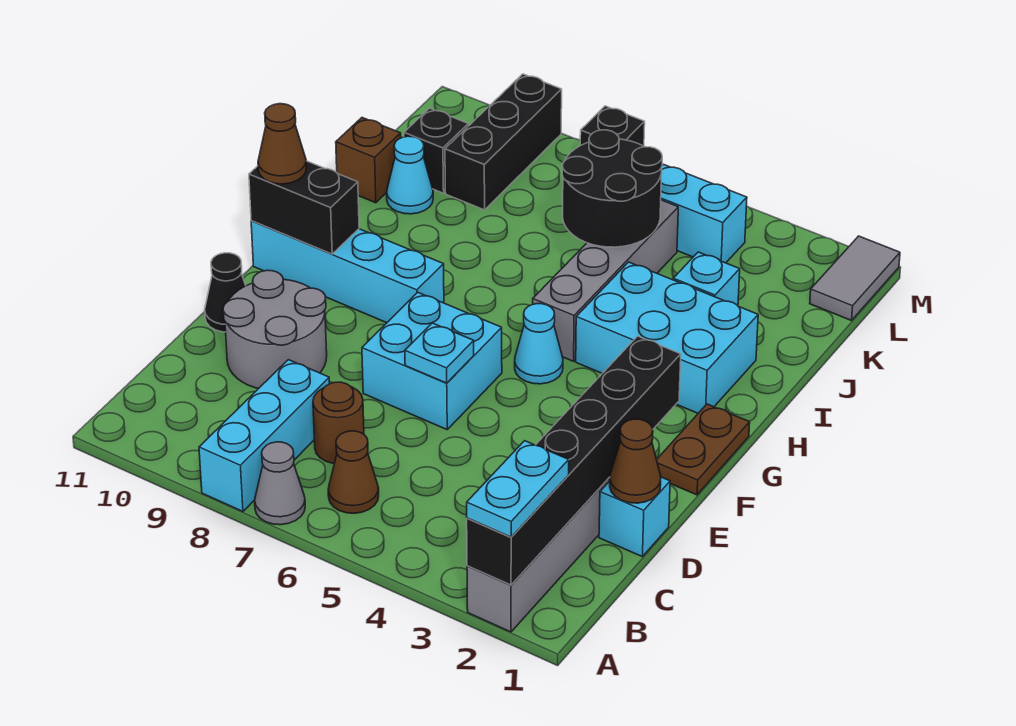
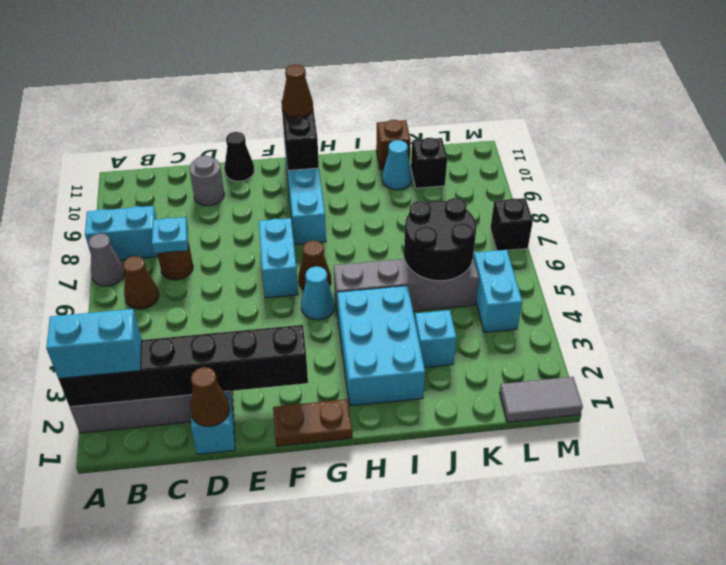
cyan plate A2:B2 level 3 -> cyan brick A2:B2 level 3
cyan brick A8:C8 level 1 -> cyan brick A8:B8 level 1
grey round brick D9:E10 level 1 -> grey round brick D10 level 1
cyan brick E6:F7 level 1 -> cyan brick F6:F7 level 1
cyan plate E6 level 2 -> cyan plate C7 level 2
none -> brown cone G6 level 1
black brick K9:M9 level 1 -> none

